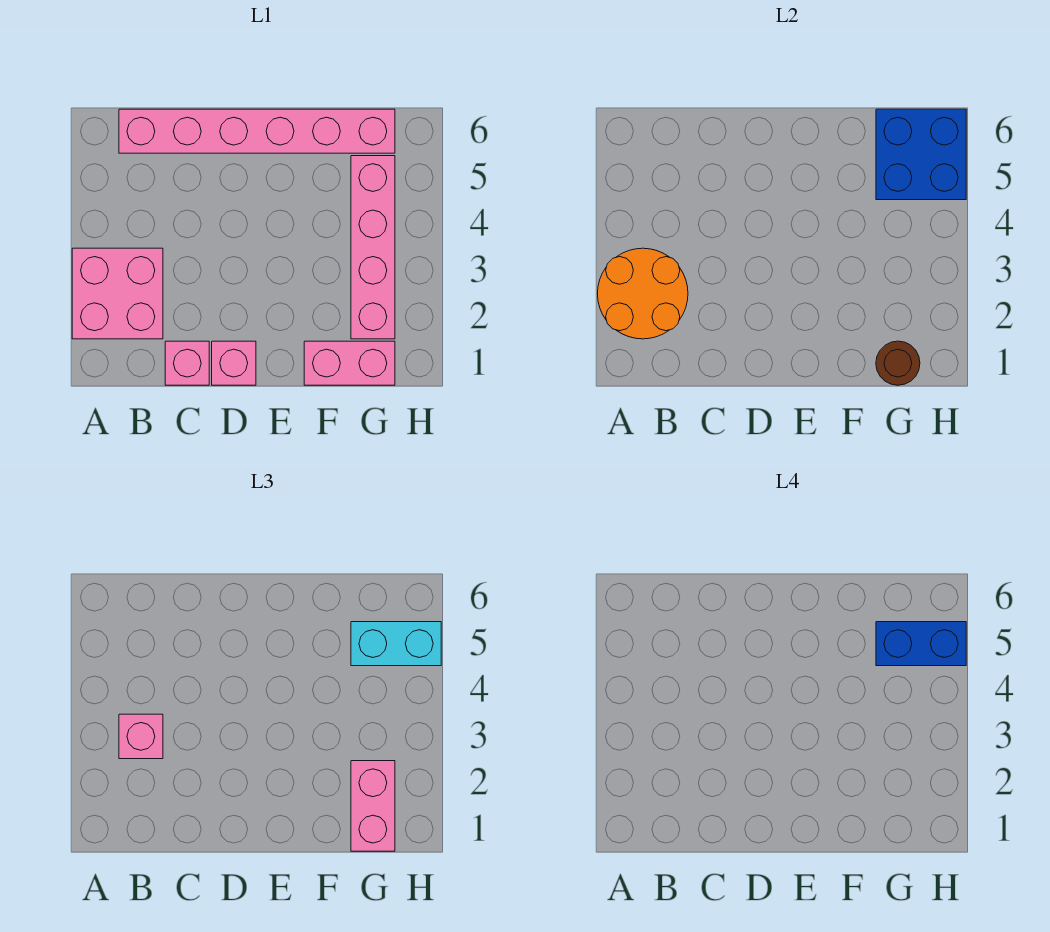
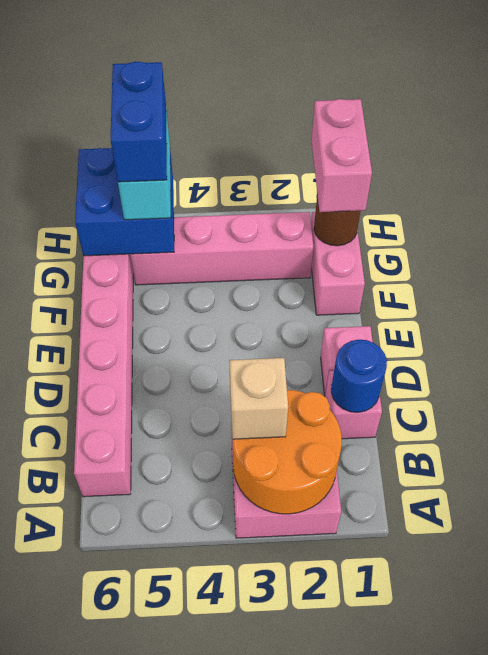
pink brick B3 level 3 -> tan brick B3 level 3
none -> blue round brick C1 level 2
pink brick G1:G2 level 3 -> pink brick G1:H1 level 3

